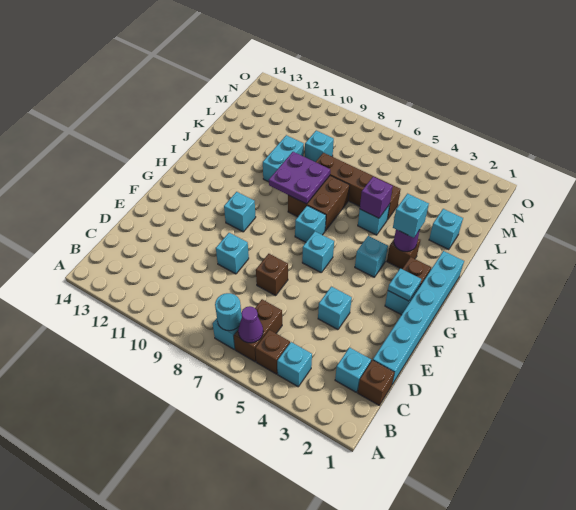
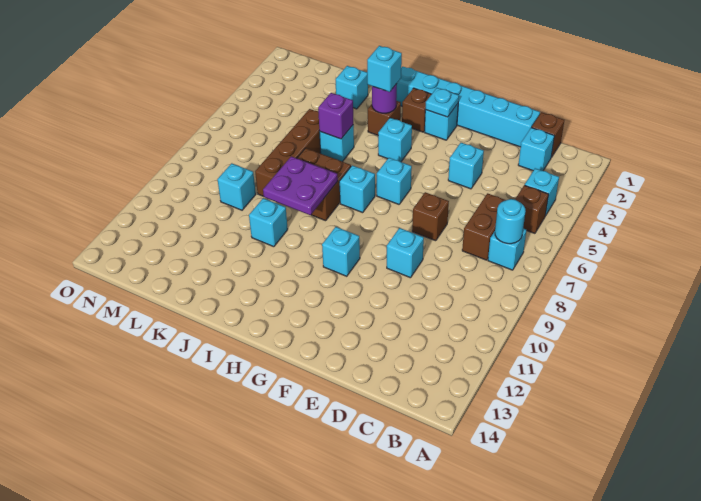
brown brick B6:C6 level 1 -> brown brick C6:C7 level 1
purple cone B6 level 2 -> none
cyan brick J10:K10 level 1 -> cyan brick J10 level 1

